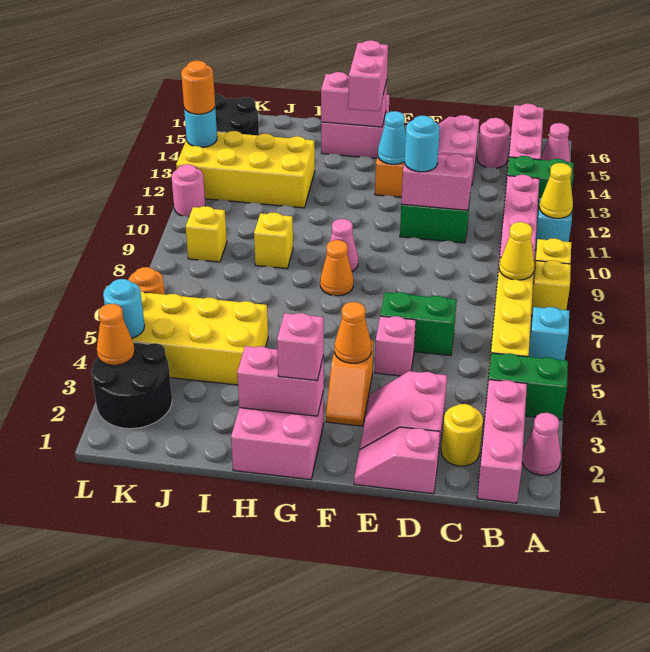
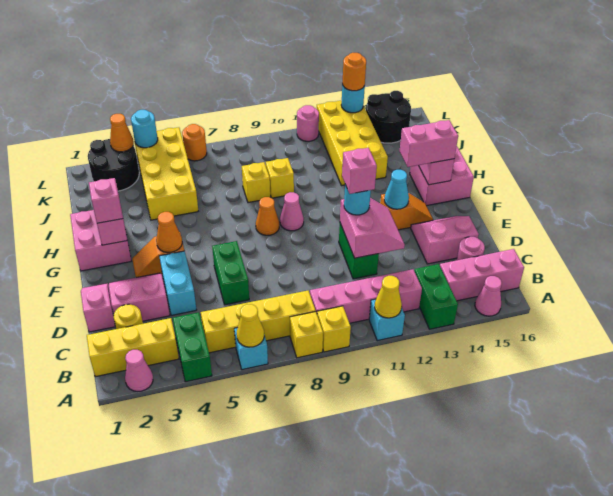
pink brick B1:B3 level 1 -> yellow brick B1:B3 level 1
yellow cone B8 level 2 -> yellow cone A6 level 2
none -> cyan brick D4:E4 level 1
pink brick E5 level 1 -> pink brick E11 level 4
yellow brick K9 level 1 -> yellow brick I8 level 1

